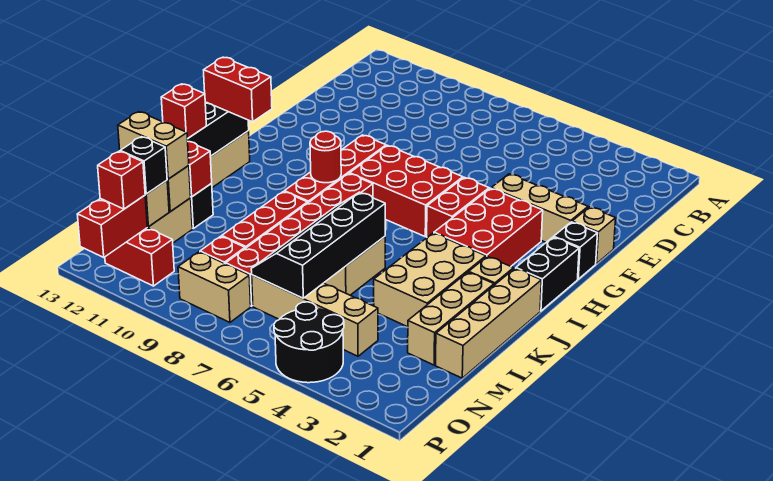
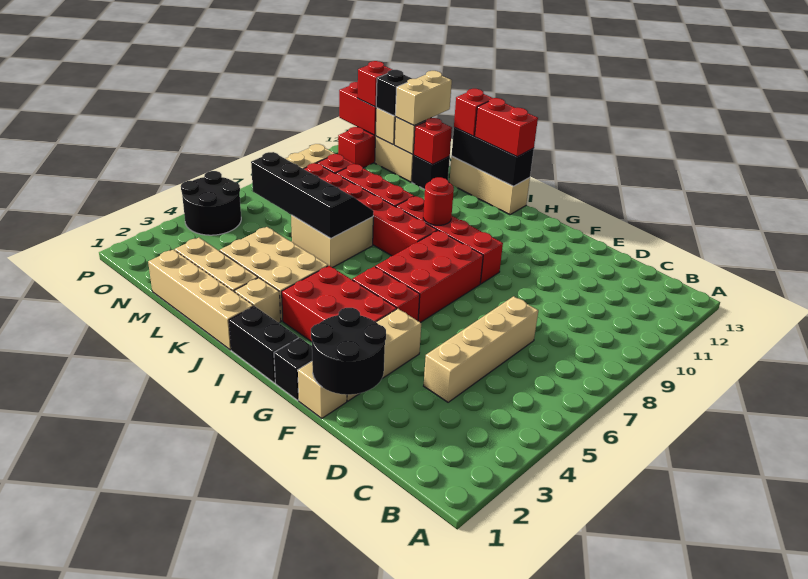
none -> black round brick E1:F2 level 2
red brick I12:I13 level 3 -> red brick I13:J13 level 3
tan brick N4:N7 level 1 -> tan brick D4:D7 level 1

